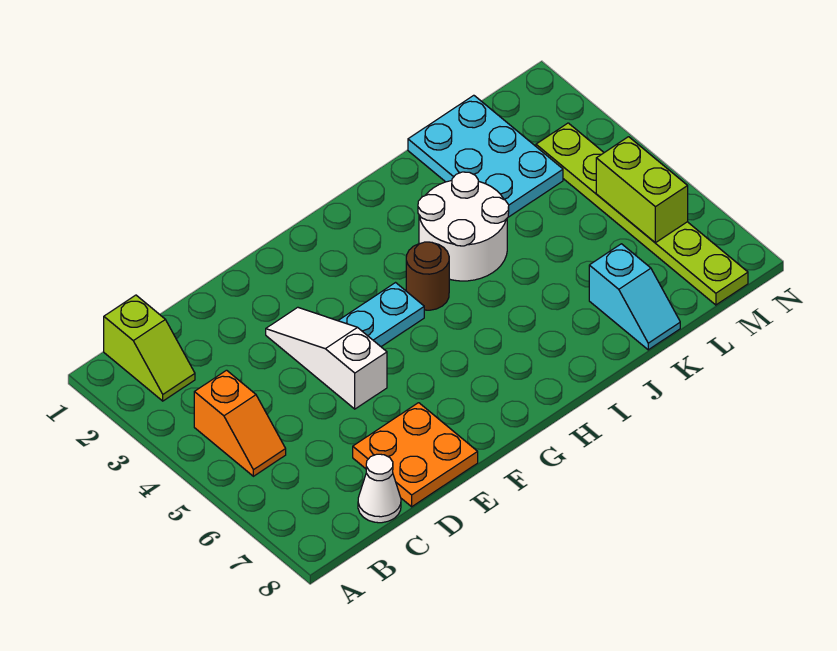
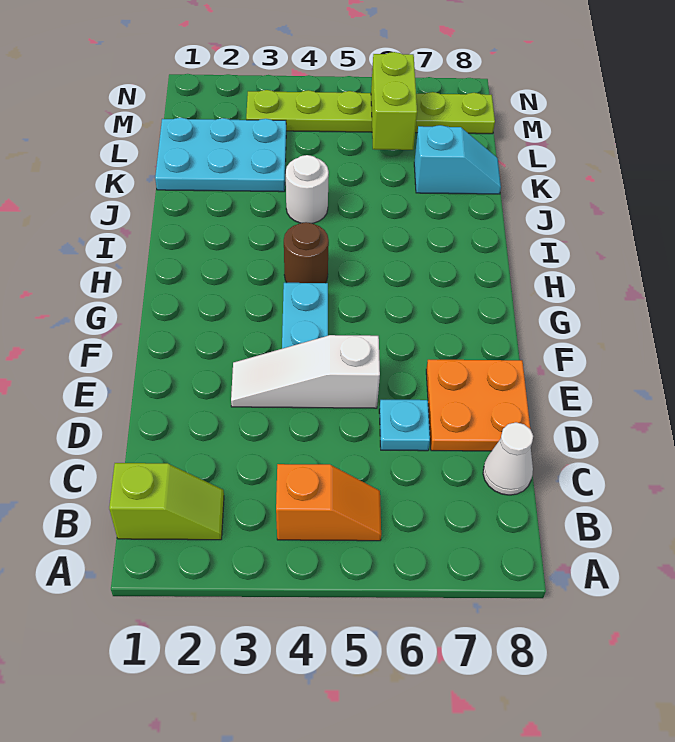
none -> cyan plate D6 level 1
white round brick I3:J4 level 1 -> white round brick J4 level 1
lime brick M5:M6 level 2 -> lime brick L6:M6 level 2

